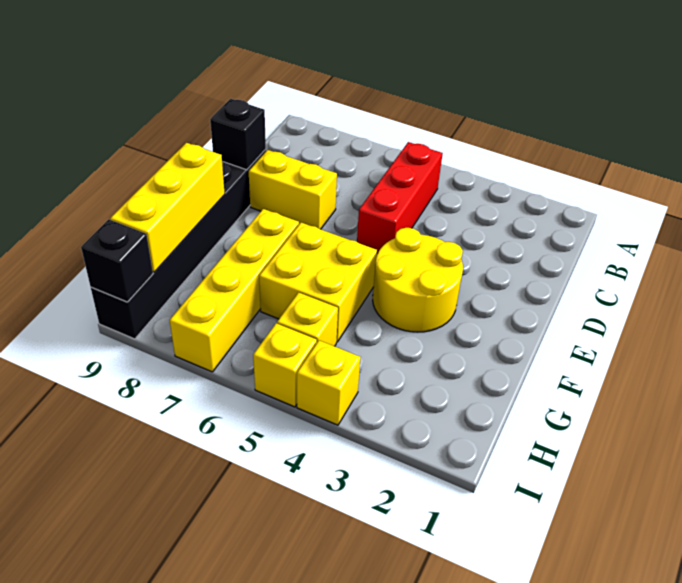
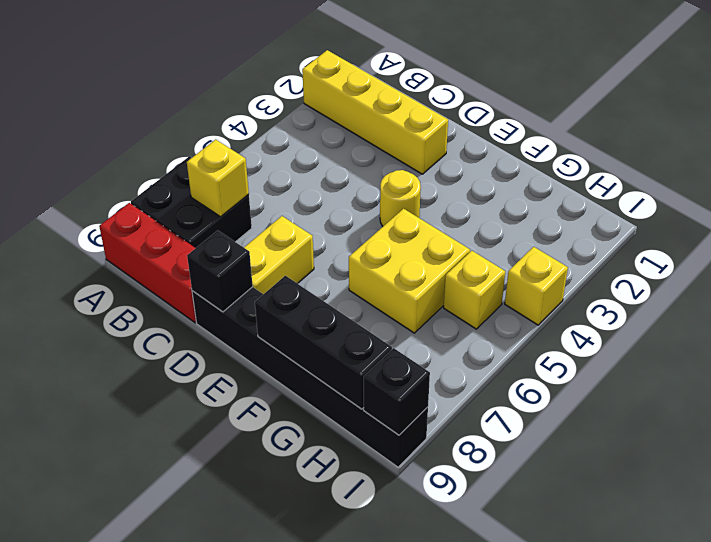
none -> black brick A7:B8 level 1
red brick B5:D5 level 1 -> red brick A9:C9 level 1
yellow round brick E3:F4 level 1 -> yellow round brick E4 level 1
yellow brick F7:I7 level 1 -> yellow brick A2:D2 level 1
yellow brick F9:H9 level 2 -> black brick F9:H9 level 2
yellow brick I5 level 1 -> yellow brick B7 level 2

